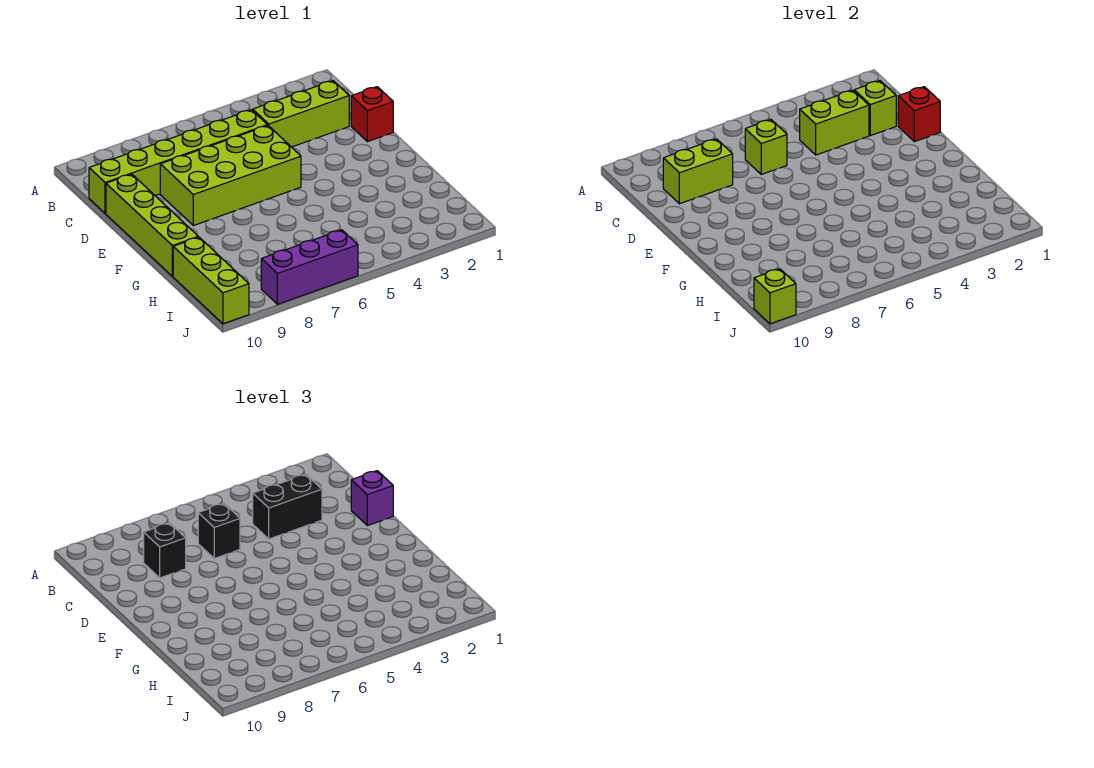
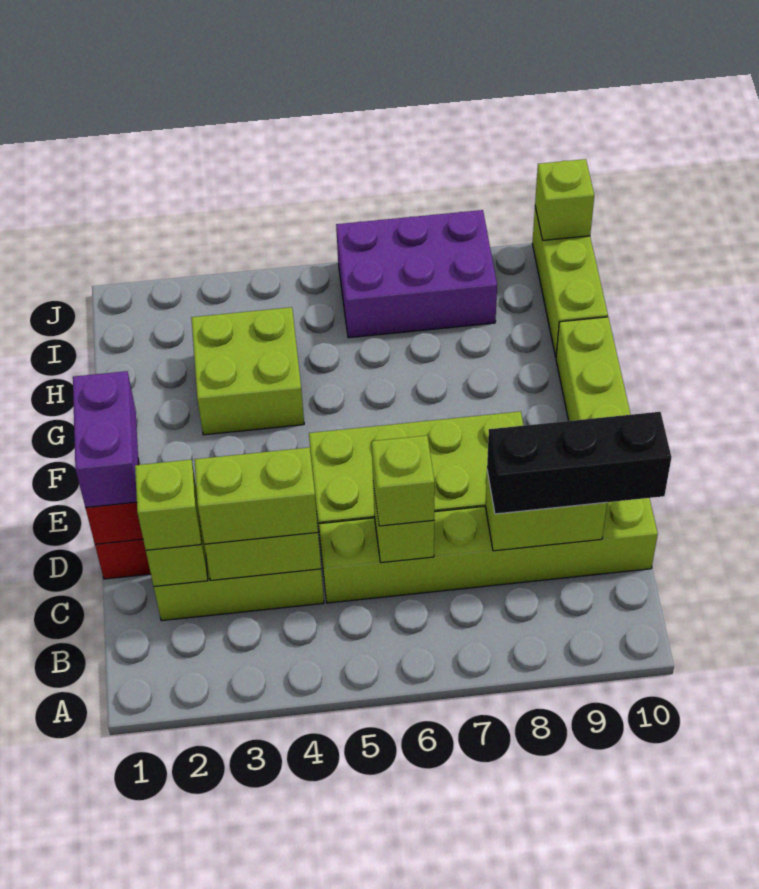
none -> lime brick C2 level 3
black brick C3:C4 level 3 -> lime brick C3:C4 level 3
black brick C6 level 3 -> lime brick C6 level 3
black brick C8 level 3 -> black brick C8:C10 level 3
purple brick D1 level 3 -> purple brick D1:E1 level 3
none -> lime brick G3:H4 level 1
purple brick J6:J8 level 1 -> purple brick I6:J8 level 1

